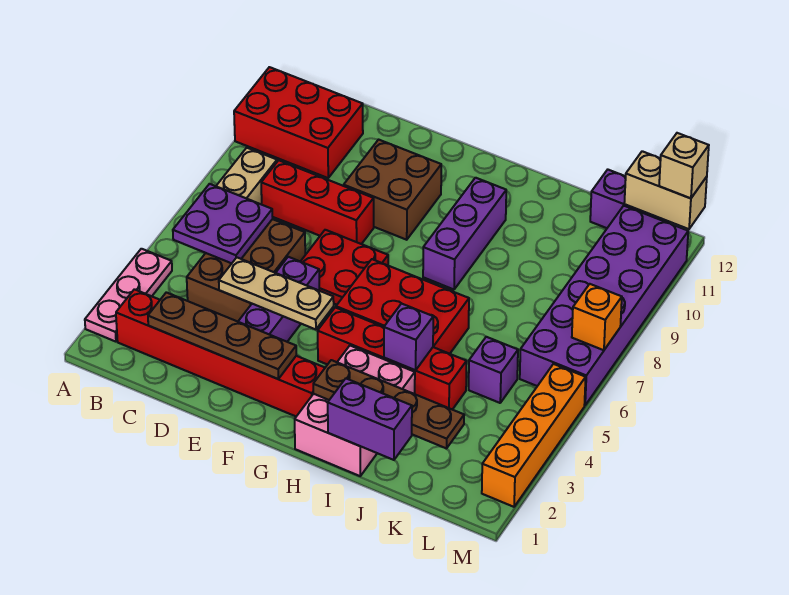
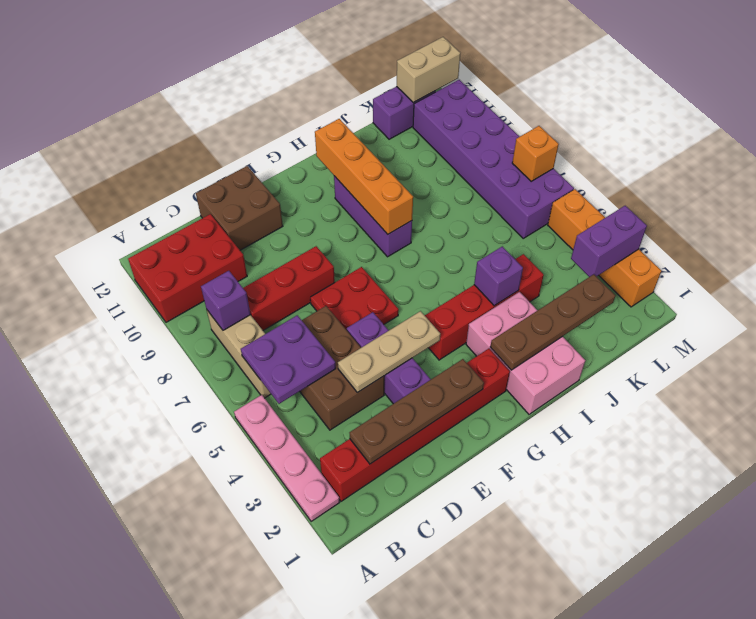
pink plate A2:A4 level 1 -> pink plate A2:A5 level 1
brown brick E9:F10 level 1 -> brown brick D11:E12 level 1
red brick G5:I6 level 1 -> none
none -> orange brick H8:H11 level 2
purple brick I1:J1 level 2 -> purple brick L3:M3 level 2
purple brick K5 level 1 -> purple brick B8 level 2
tan brick M12 level 3 -> none

